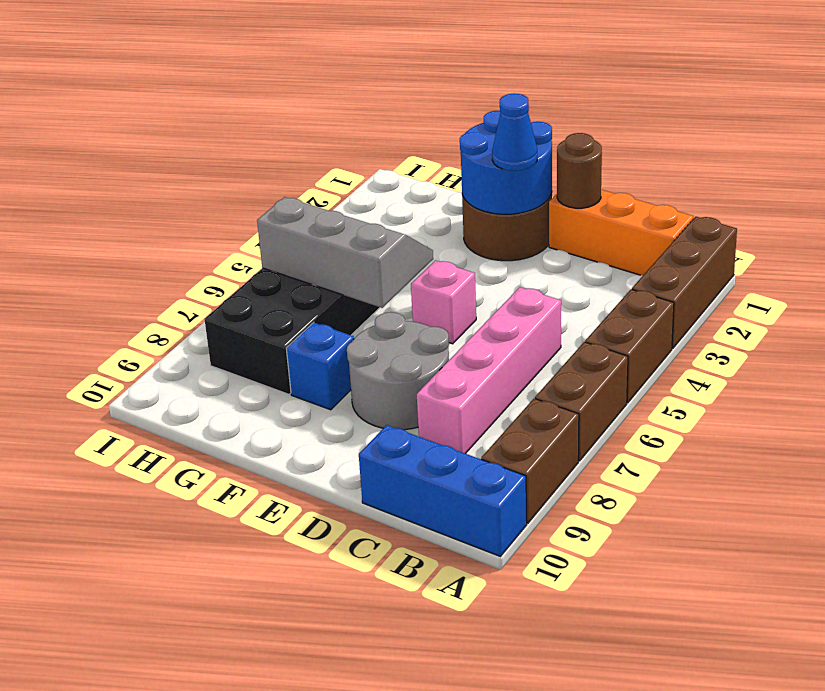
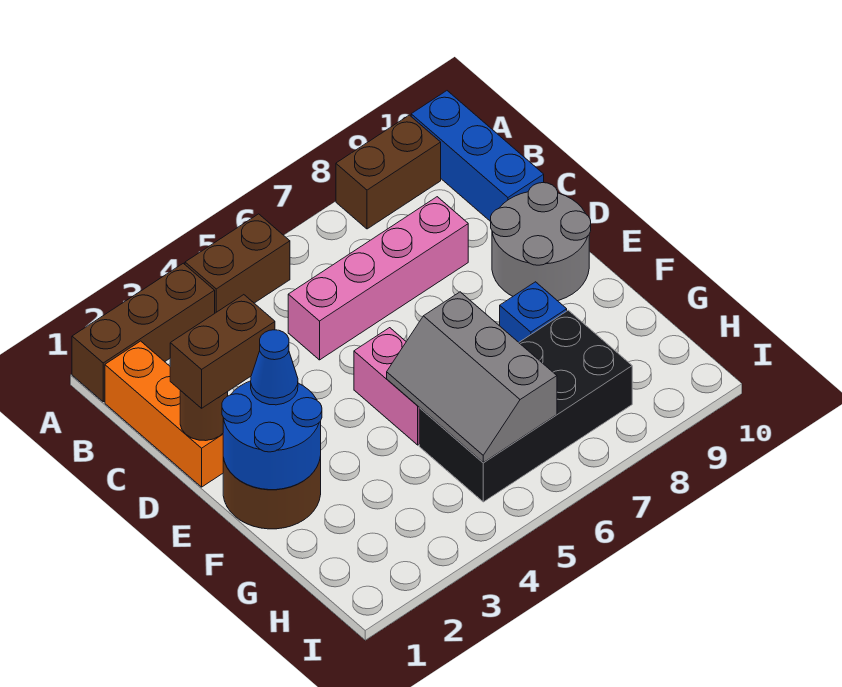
brown brick A6:A7 level 1 -> brown brick D1:D2 level 3
grey round brick D7:E8 level 1 -> grey round brick D9:E10 level 1
pink brick E5 level 1 -> pink brick E5:F5 level 1

